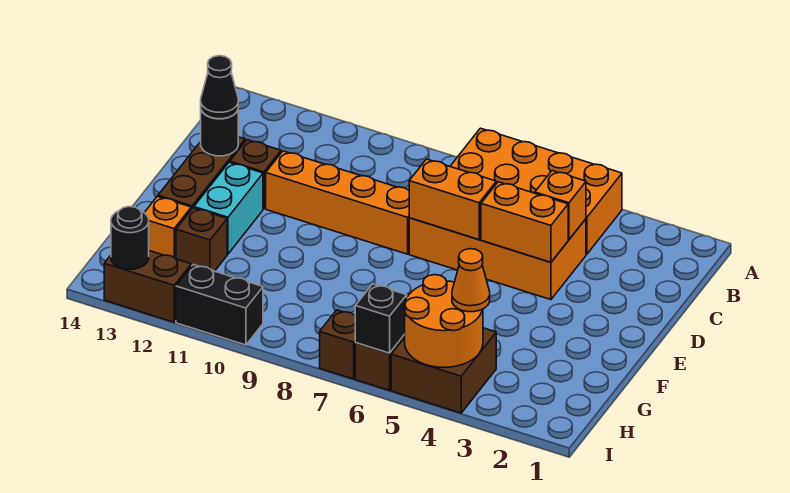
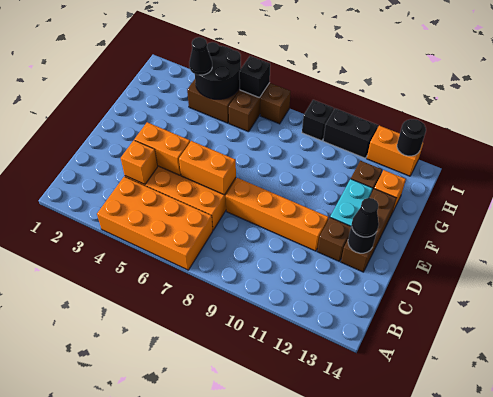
orange round brick H4:I5 level 2 -> black round brick H4:I5 level 2
orange cone H4 level 3 -> black cone H4 level 3
none -> black brick I9 level 1
brown brick I12:I13 level 1 -> orange brick I12:I13 level 1

